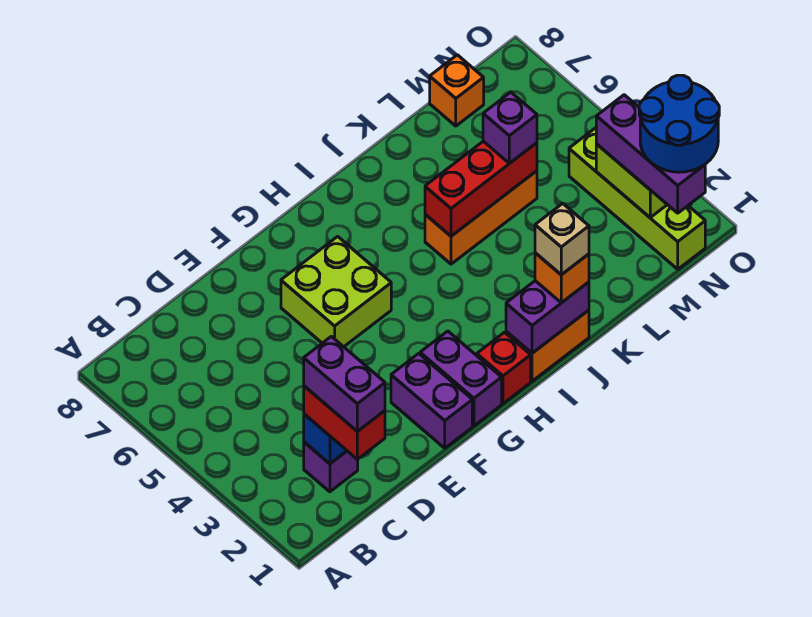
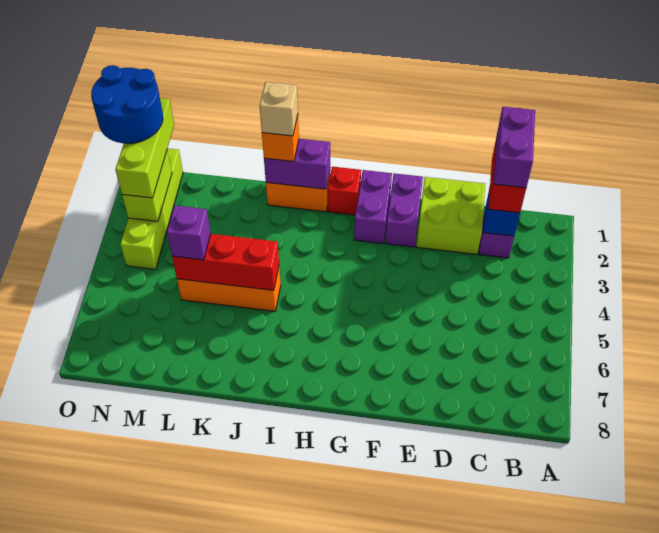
lime brick F5:G6 level 1 -> lime brick D1:E2 level 1
orange brick M8 level 1 -> none
purple brick N1:N3 level 3 -> lime brick N1:N3 level 3

